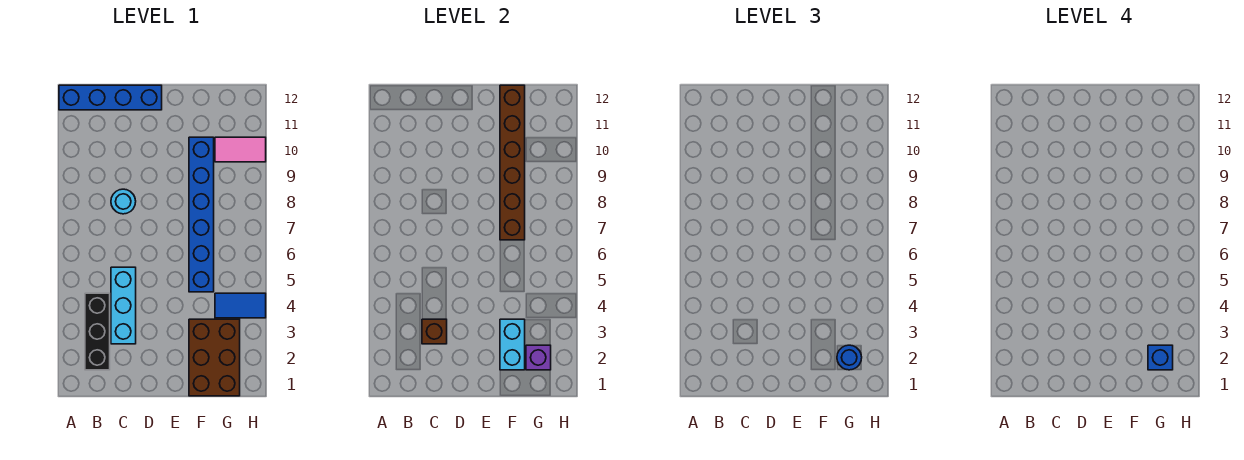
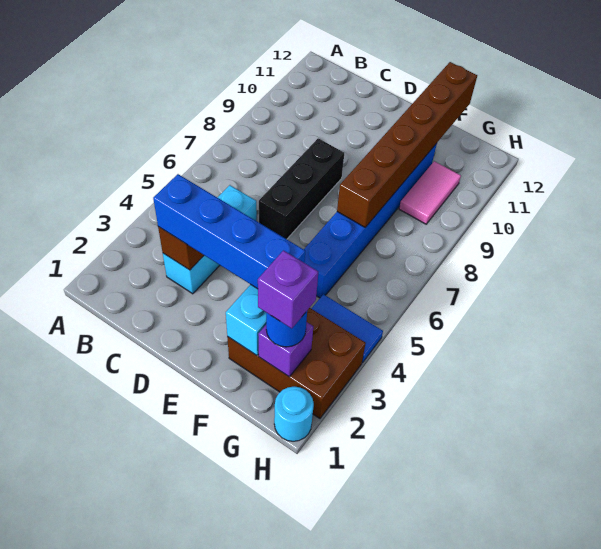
blue brick A12:D12 level 1 -> blue brick C3:F3 level 3
black brick B2:B4 level 1 -> black brick D6:D8 level 1
cyan round brick C8 level 1 -> cyan round brick H1 level 1
brown brick F1:G3 level 1 -> brown brick F2:H3 level 1
blue brick G2 level 4 -> purple brick G2 level 4
pink tile G10:H10 level 1 -> pink tile G9:G10 level 1

